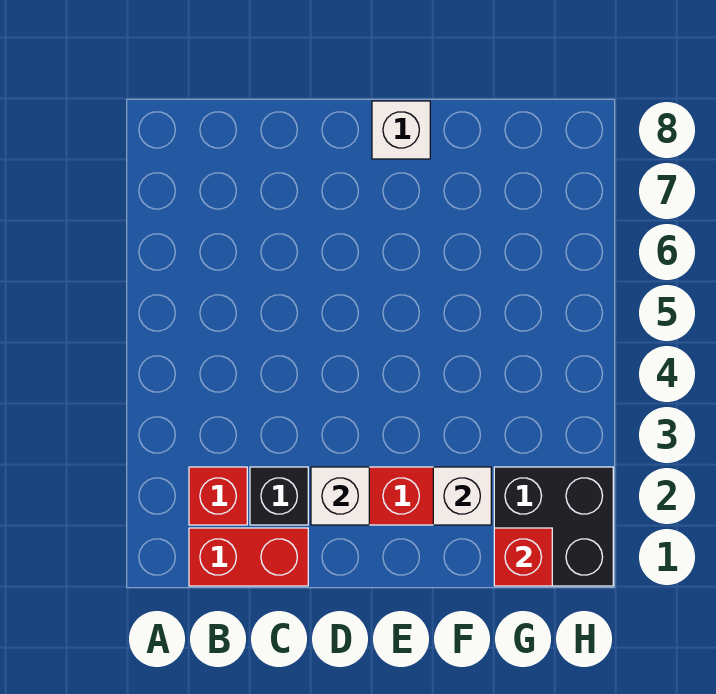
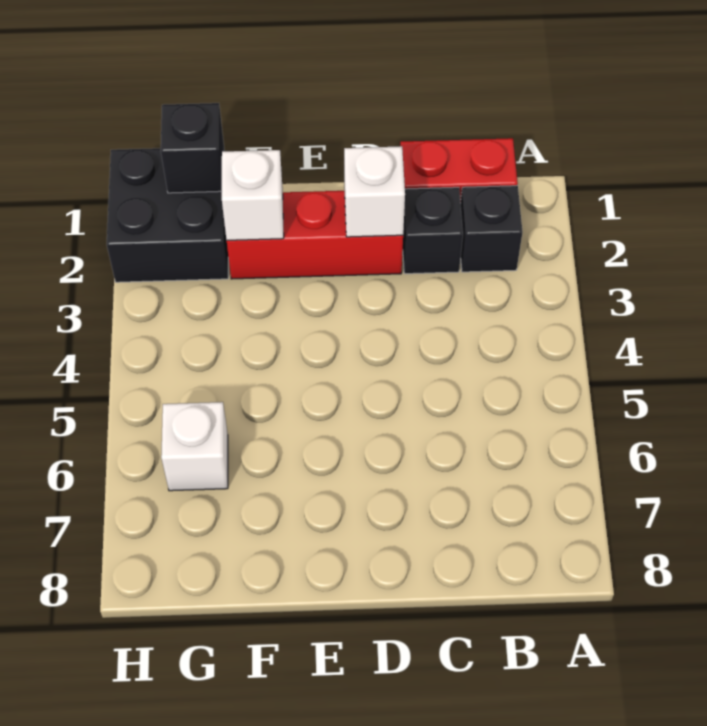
red brick B2 level 1 -> black brick B2 level 1
white brick E8 level 1 -> white brick G6 level 1
red brick G1 level 2 -> black brick G1 level 2

